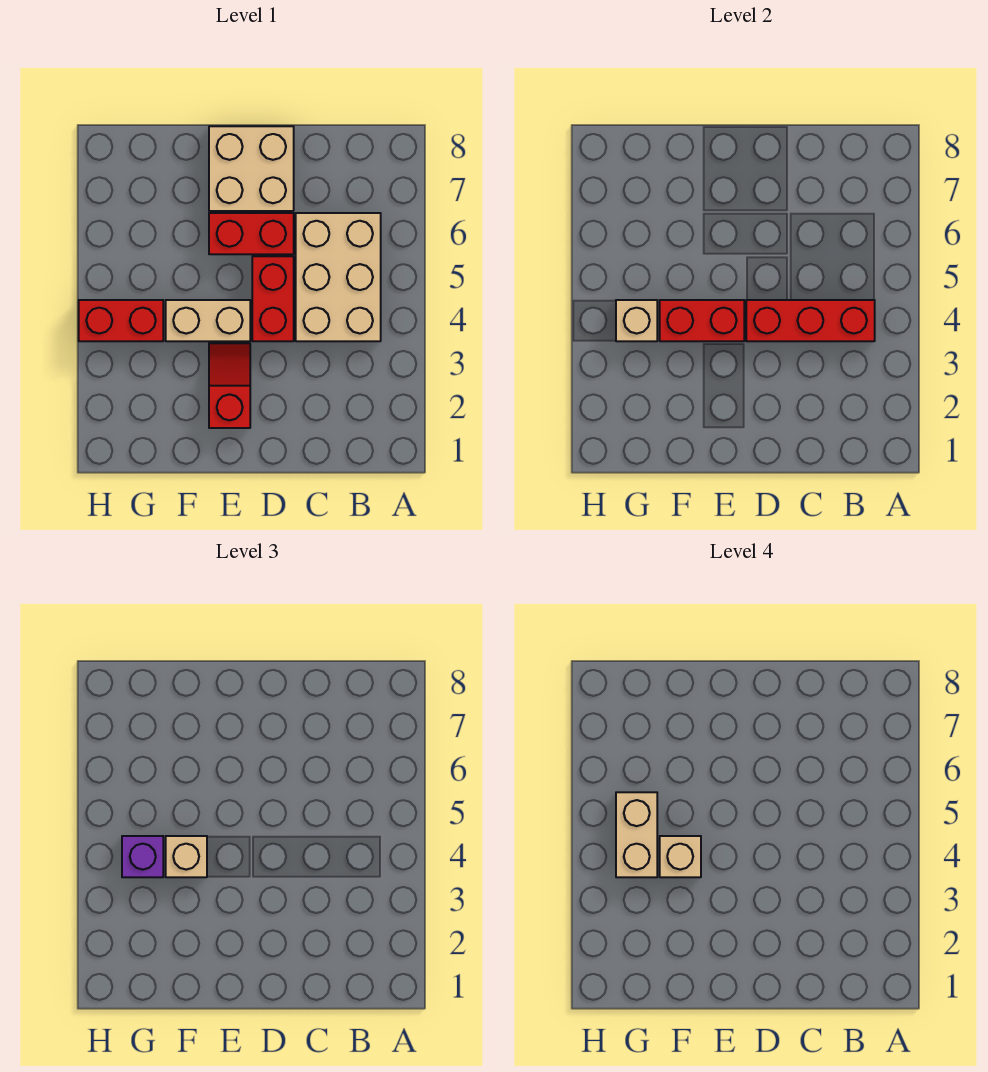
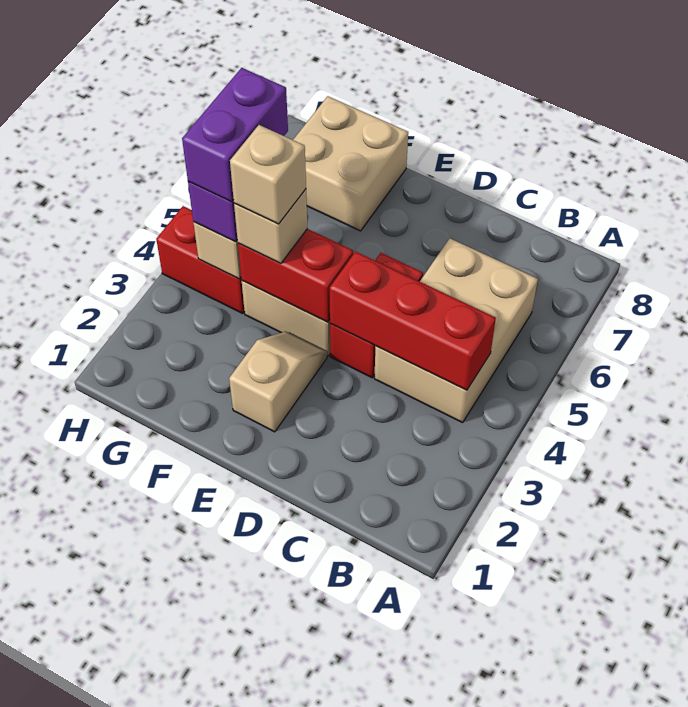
red brick D6:E6 level 1 -> none
tan brick D7:E8 level 1 -> tan brick F7:G8 level 1
red slope E2:E3 level 1 top 2 -> tan slope E2:E3 level 1 top 2
tan brick G4:G5 level 4 -> purple brick G4:G5 level 4

